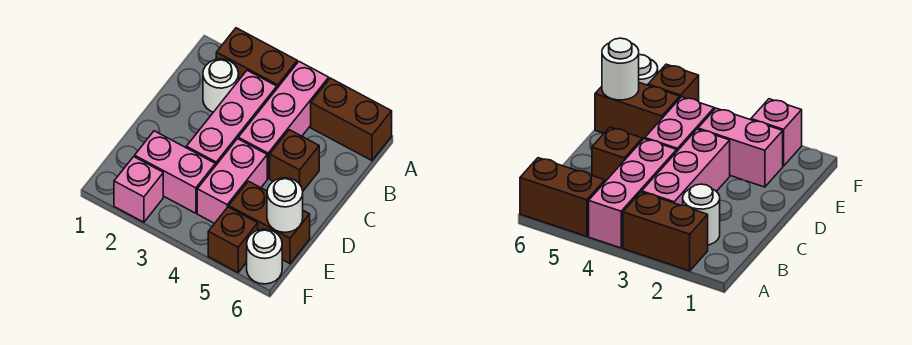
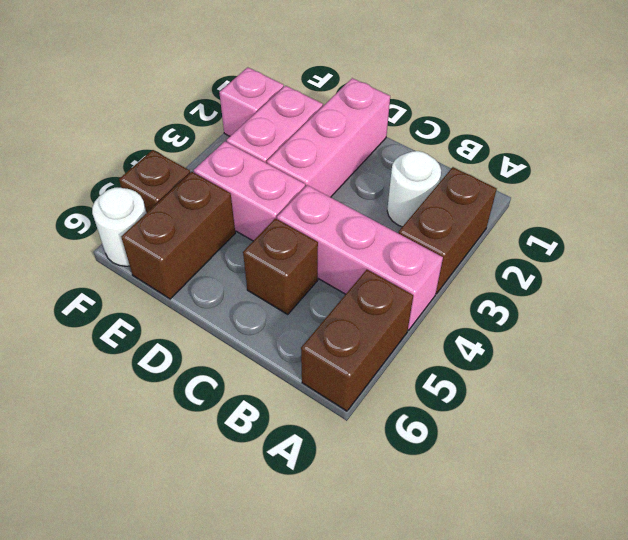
pink brick B3:D3 level 1 -> pink brick D1:D3 level 1
white round brick E6 level 2 -> none

